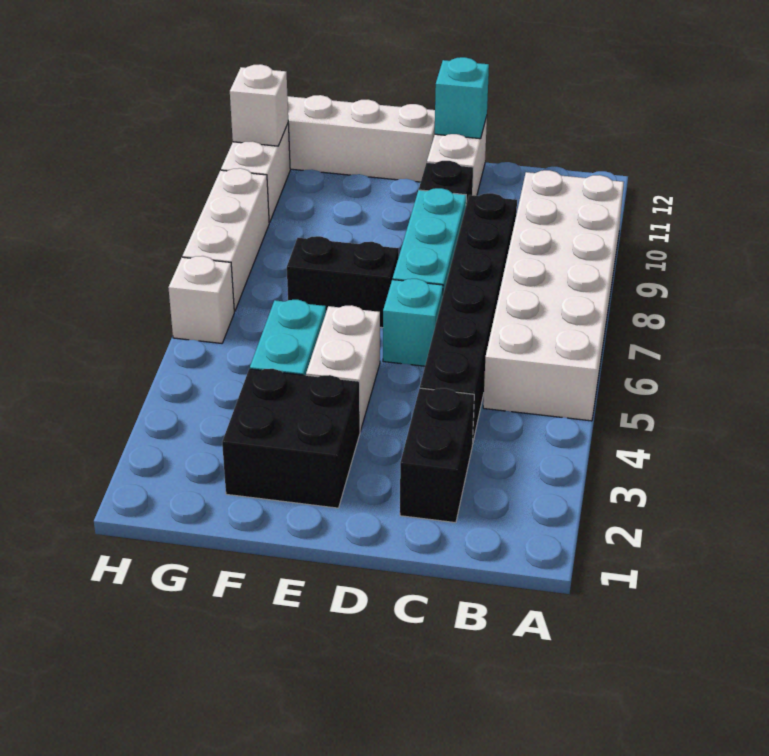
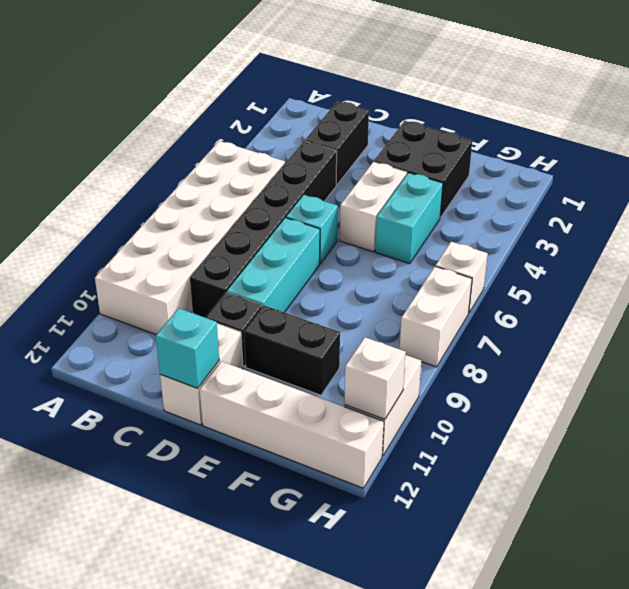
black brick E7:F7 level 1 -> black brick E10:F10 level 1
white brick H7:H9 level 1 -> white brick H7:H8 level 1

